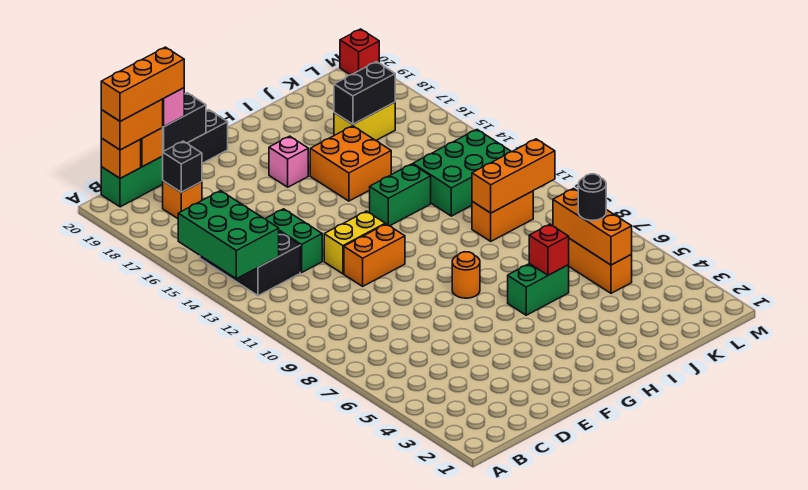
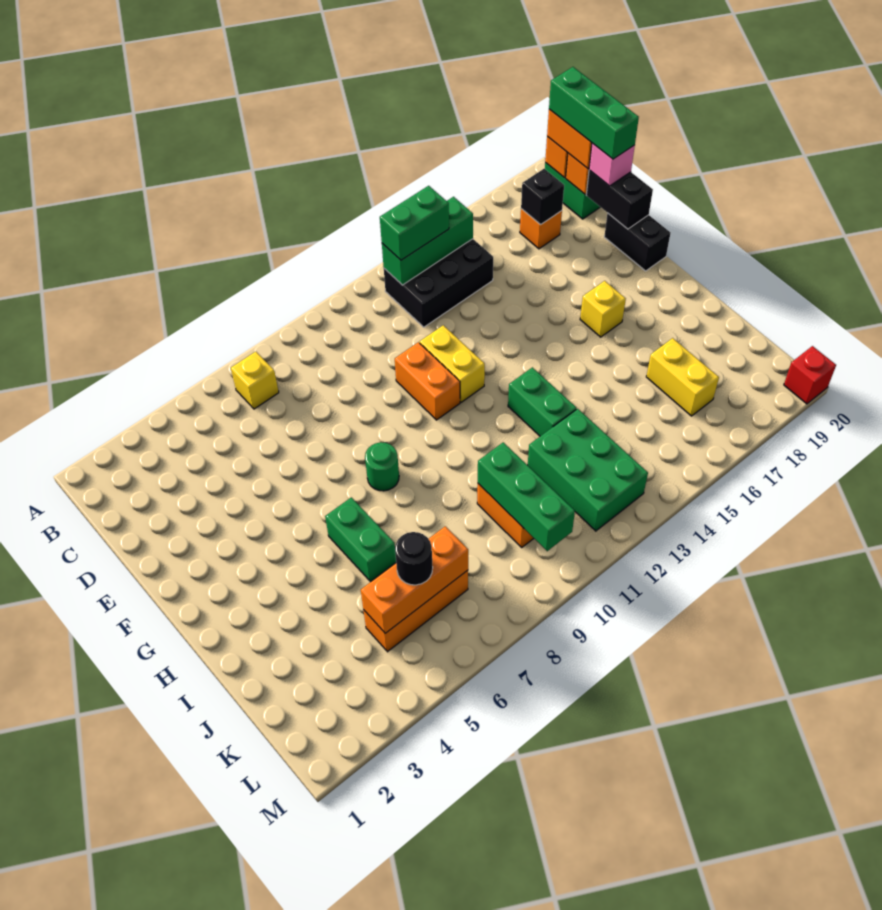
green brick A13:B15 level 2 -> green brick B13:B15 level 2
none -> yellow brick B7 level 1
orange brick B20:D20 level 4 -> green brick B20:D20 level 4
green brick D13:D14 level 1 -> green brick B13:B14 level 3
orange round brick G8 level 1 -> green round brick G8 level 1
pink brick G17 level 1 -> yellow brick G17 level 1
orange brick H15:I16 level 1 -> none
red brick I6 level 2 -> none
orange brick J10:L10 level 2 -> green brick J10:L10 level 2
black brick J17:K17 level 2 -> none

